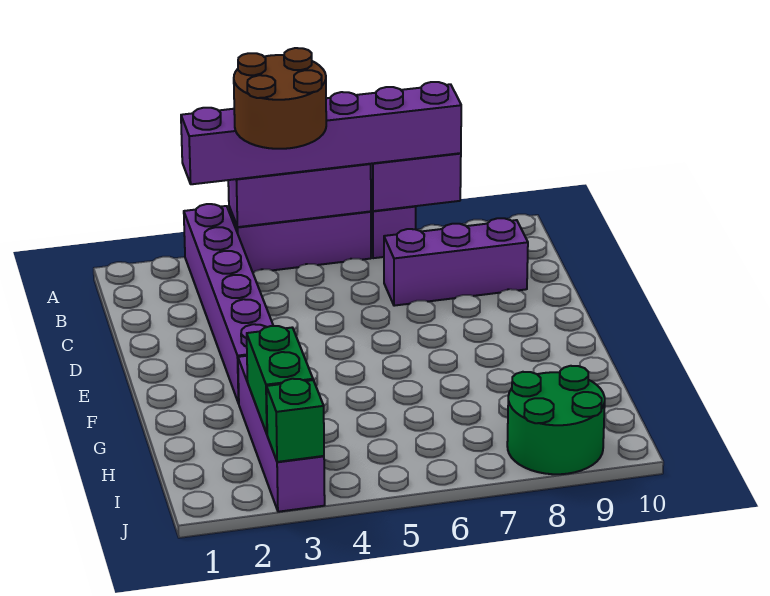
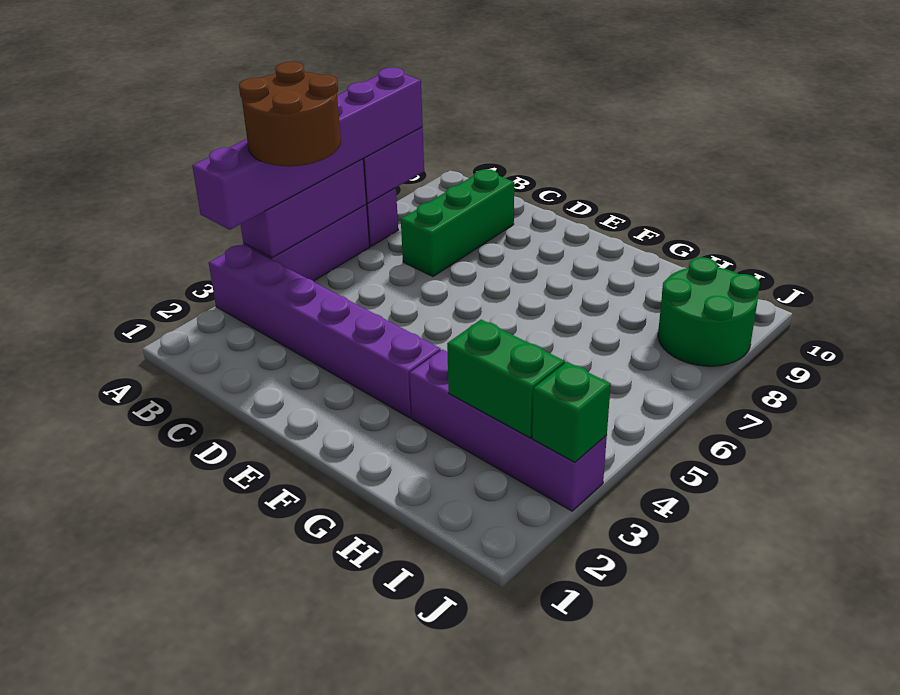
purple brick C7:C9 level 1 -> green brick C7:C9 level 1

